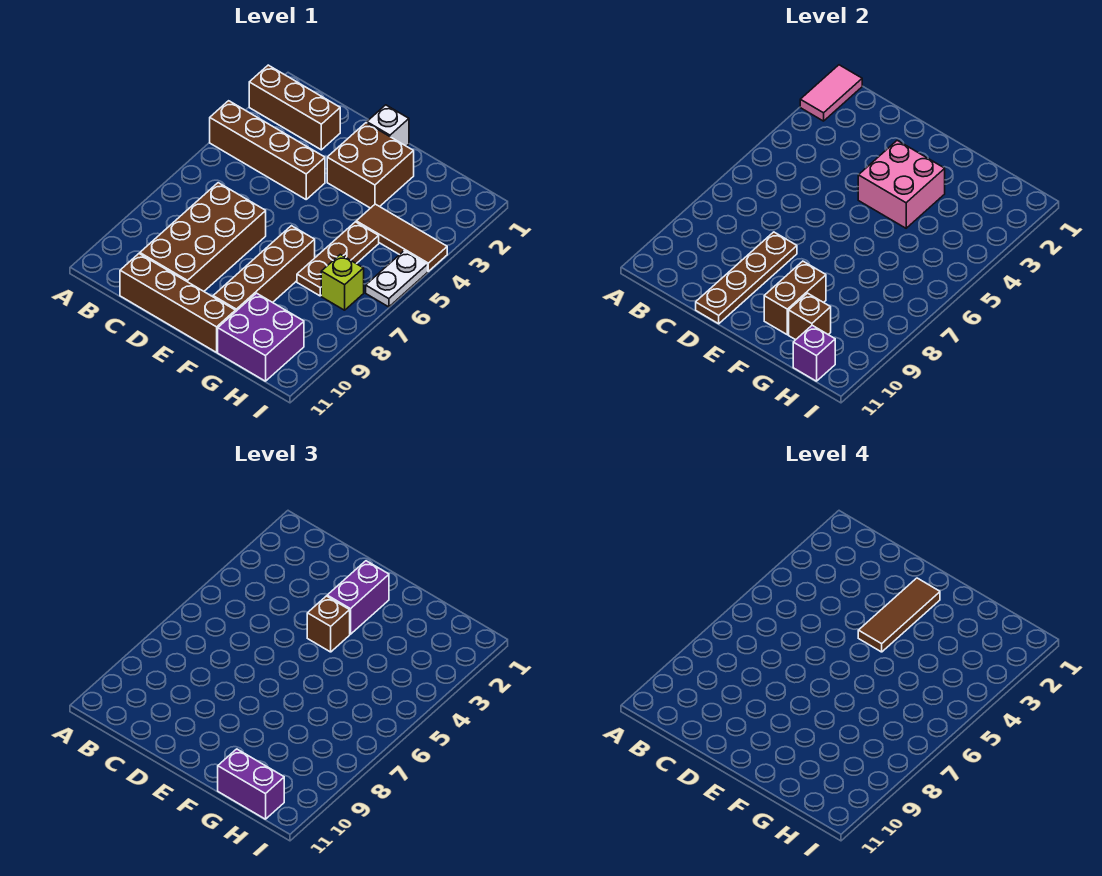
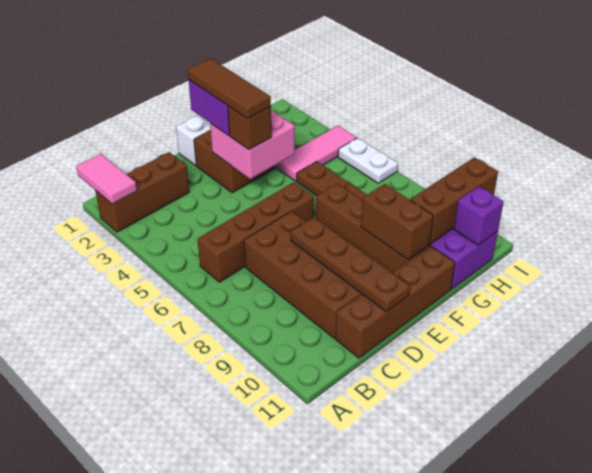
brown brick A4:D4 level 1 -> brown brick B6:E6 level 1
brown tile G4:I4 level 1 -> pink tile G4:I4 level 1
brown brick G10 level 2 -> brown brick G10:I10 level 2
purple brick G11:H11 level 3 -> none
lime brick H7 level 1 -> none

